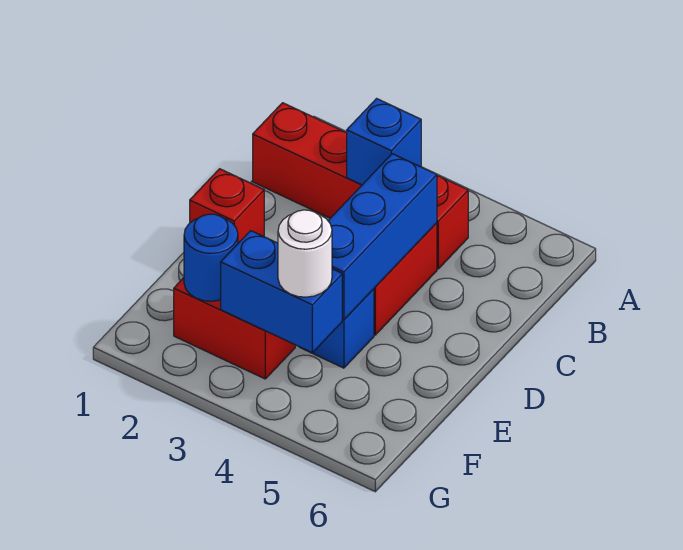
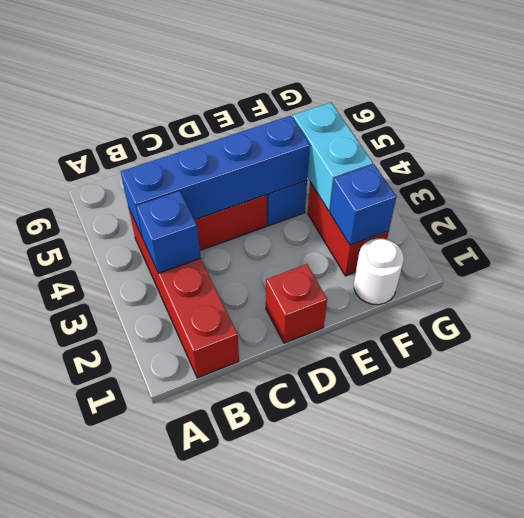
blue brick C4:E4 level 2 -> blue brick B4:E4 level 2
blue round brick F2 level 2 -> blue brick F2 level 2
blue brick F3:F4 level 2 -> cyan brick F3:F4 level 2
white round brick F4 level 3 -> white round brick F1 level 1

